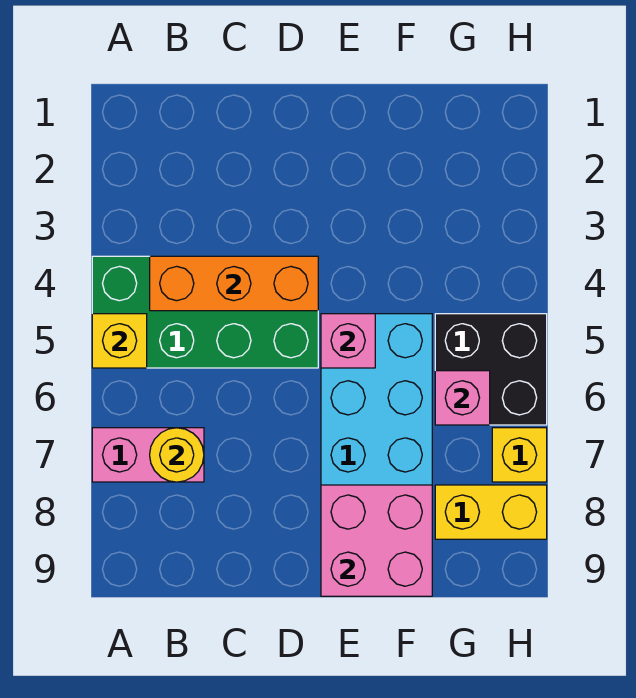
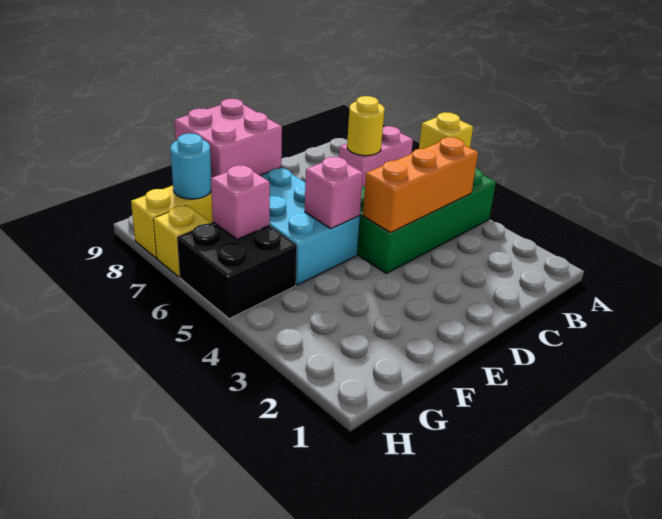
none -> cyan round brick G8 level 2

